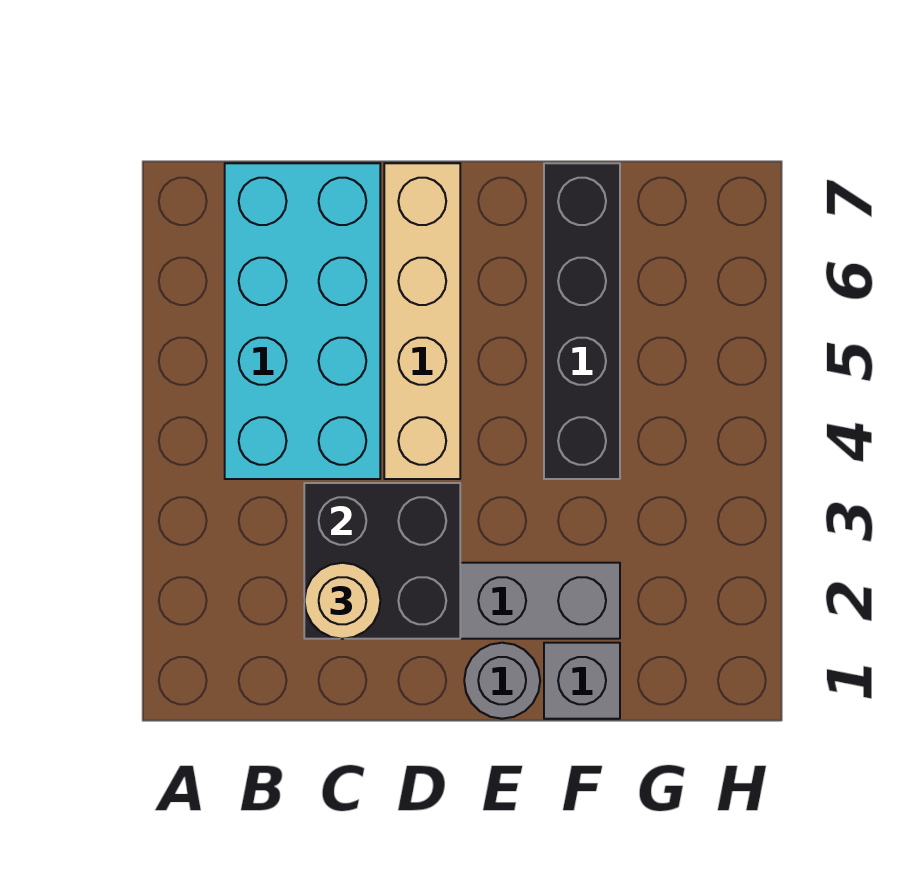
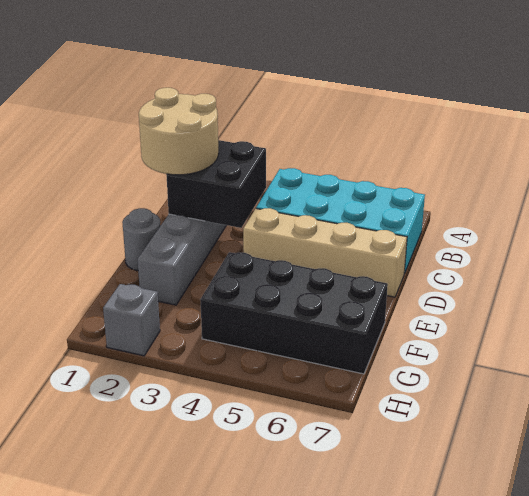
tan round brick C2 level 3 -> tan round brick C1:D2 level 3
grey brick F1 level 1 -> grey brick H2 level 1
black brick F4:F7 level 1 -> black brick F4:G7 level 1

